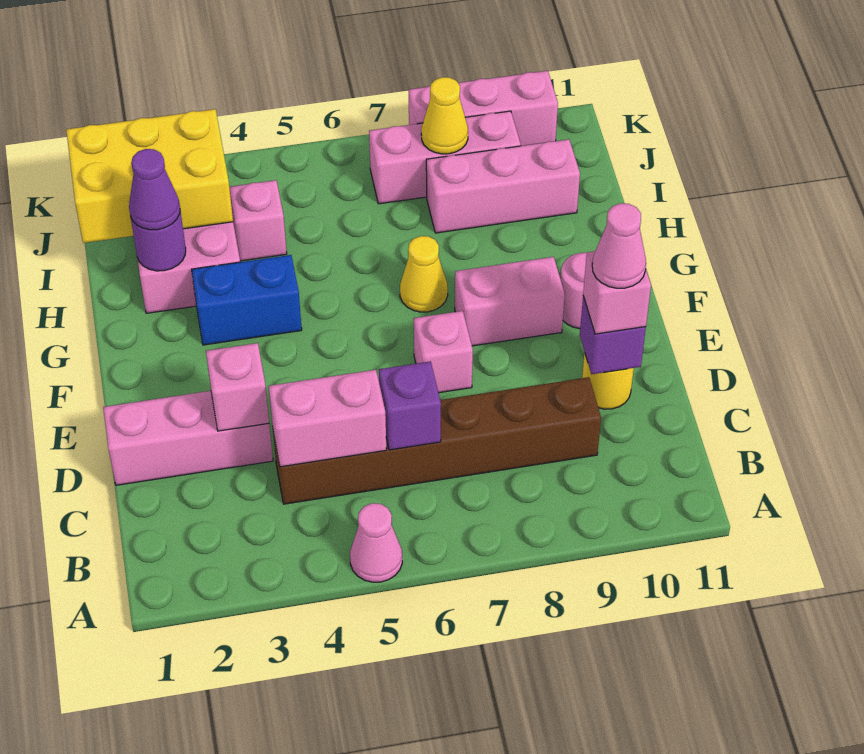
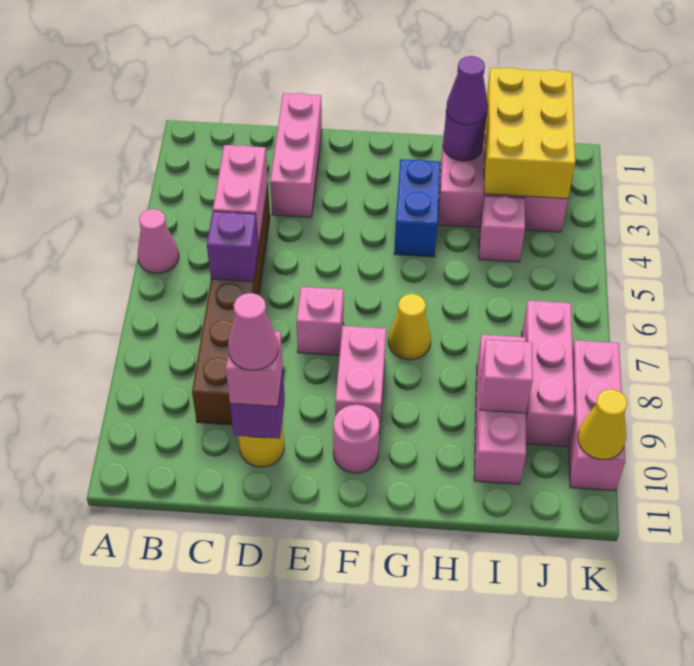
pink brick D3 level 2 -> pink brick I9 level 2
yellow cone J8 level 2 -> yellow cone K10 level 2

